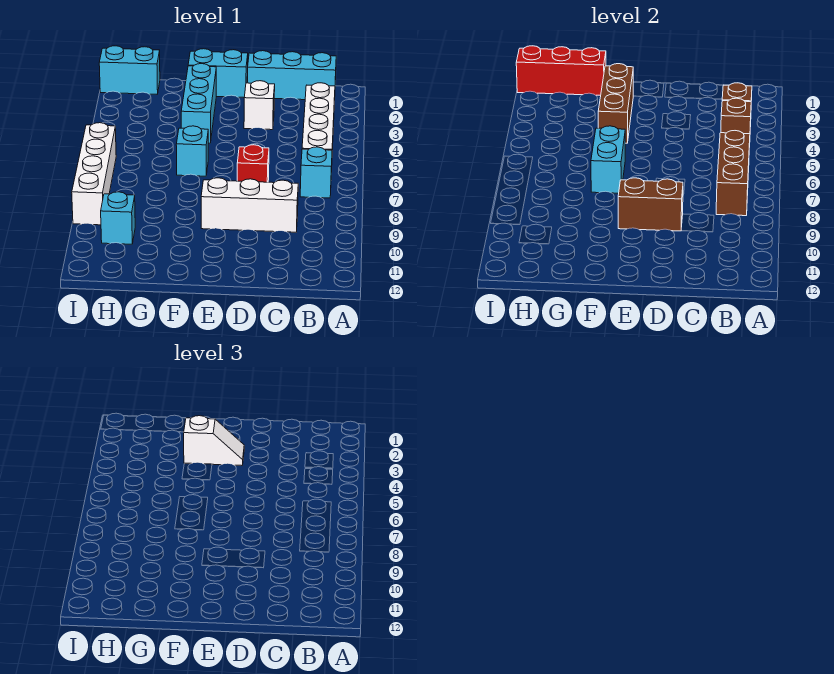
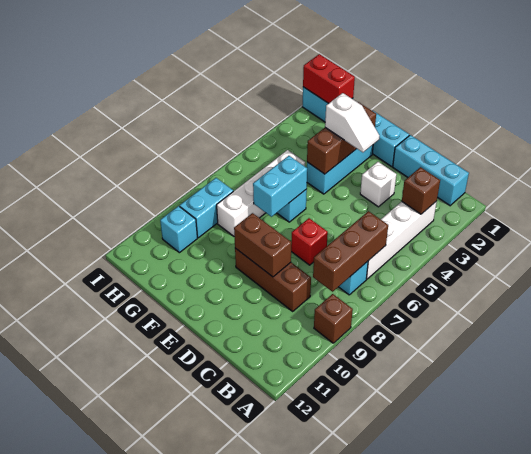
brown brick B4 level 2 -> brown brick A9 level 1
white brick C9:E9 level 1 -> brown brick C9:E9 level 1
red brick G1:I1 level 2 -> red brick H1:I1 level 2
none -> cyan brick H8:H9 level 1
white brick I6:I9 level 1 -> white brick G5:G8 level 1

